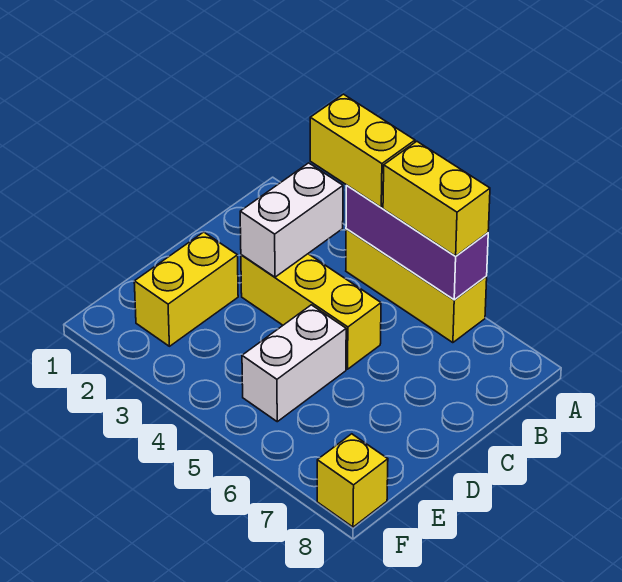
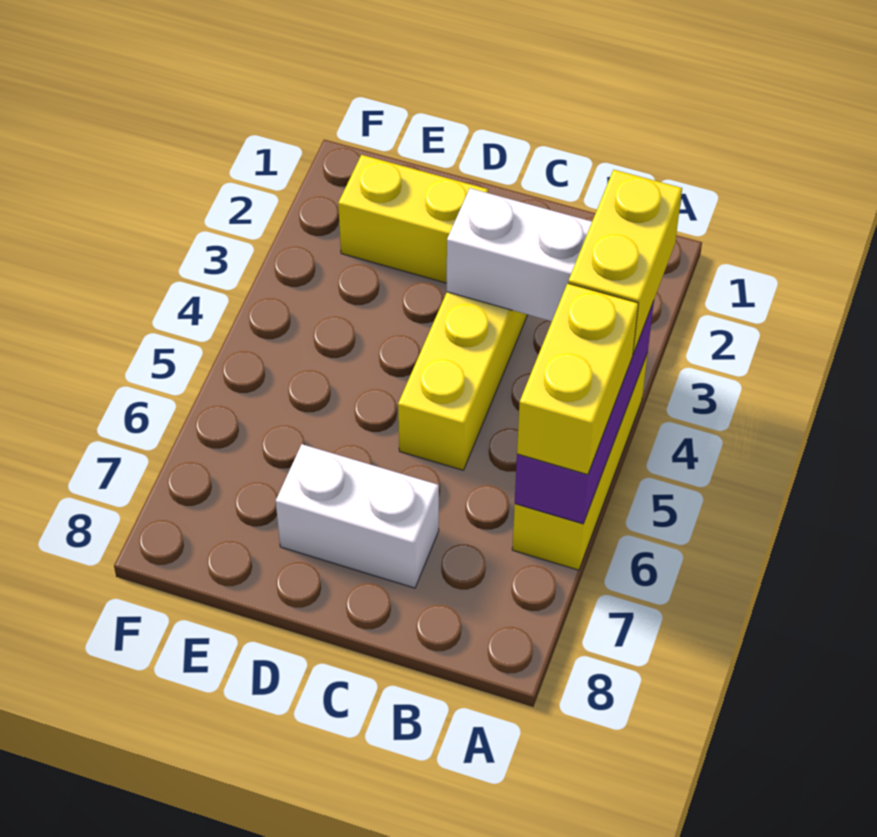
white brick D5:E5 level 1 -> white brick C7:D7 level 1
yellow brick F8 level 1 -> none

